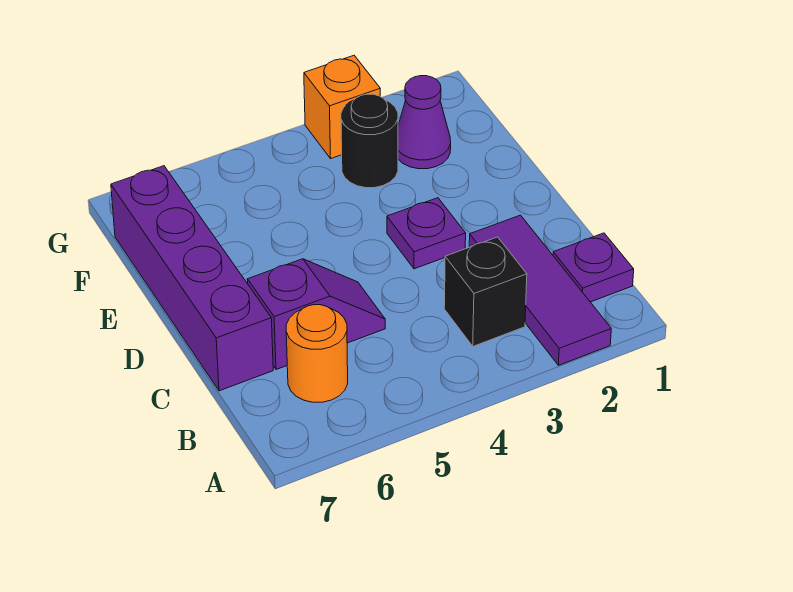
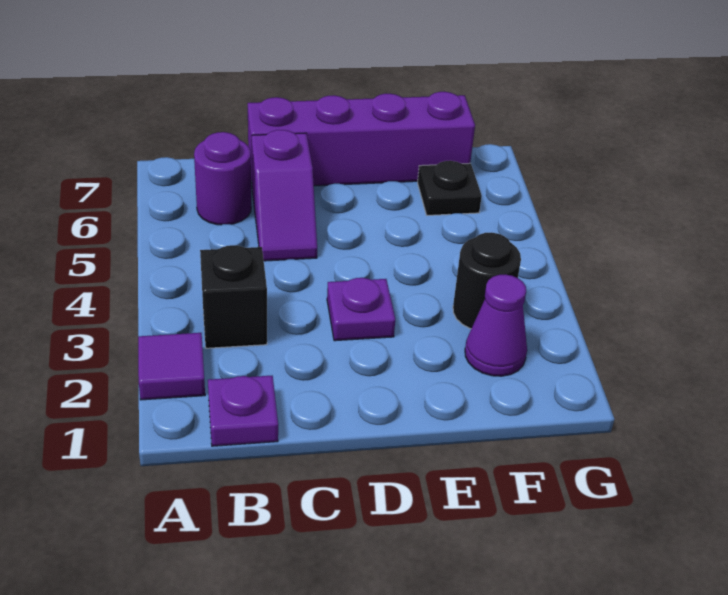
purple tile A2:C2 level 1 -> purple tile A2 level 1
orange round brick B6 level 1 -> purple round brick B6 level 1
none -> black plate F6 level 1
orange brick G3 level 1 -> none

